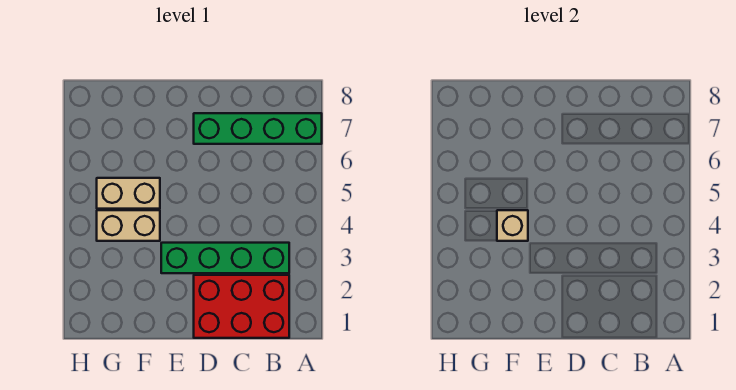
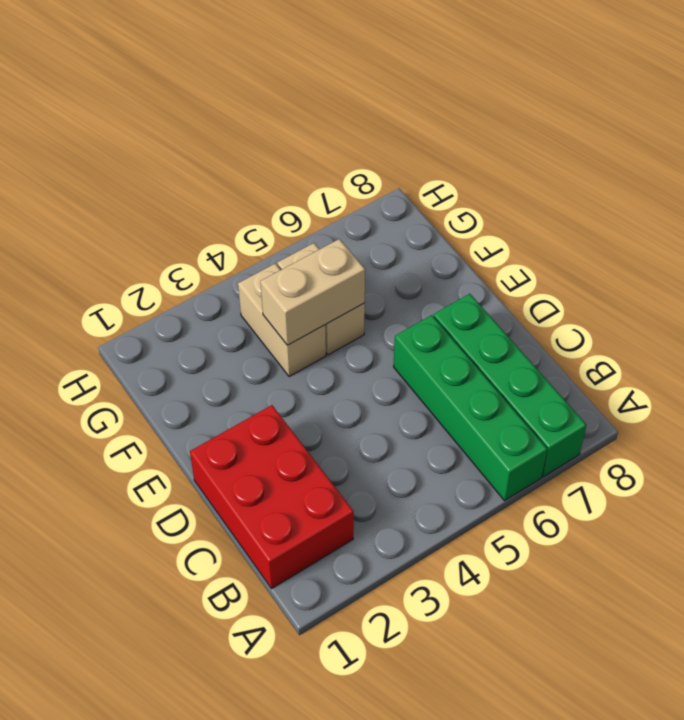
green brick B3:E3 level 1 -> green brick A6:D6 level 1
tan brick F4 level 2 -> tan brick F4:F5 level 2

